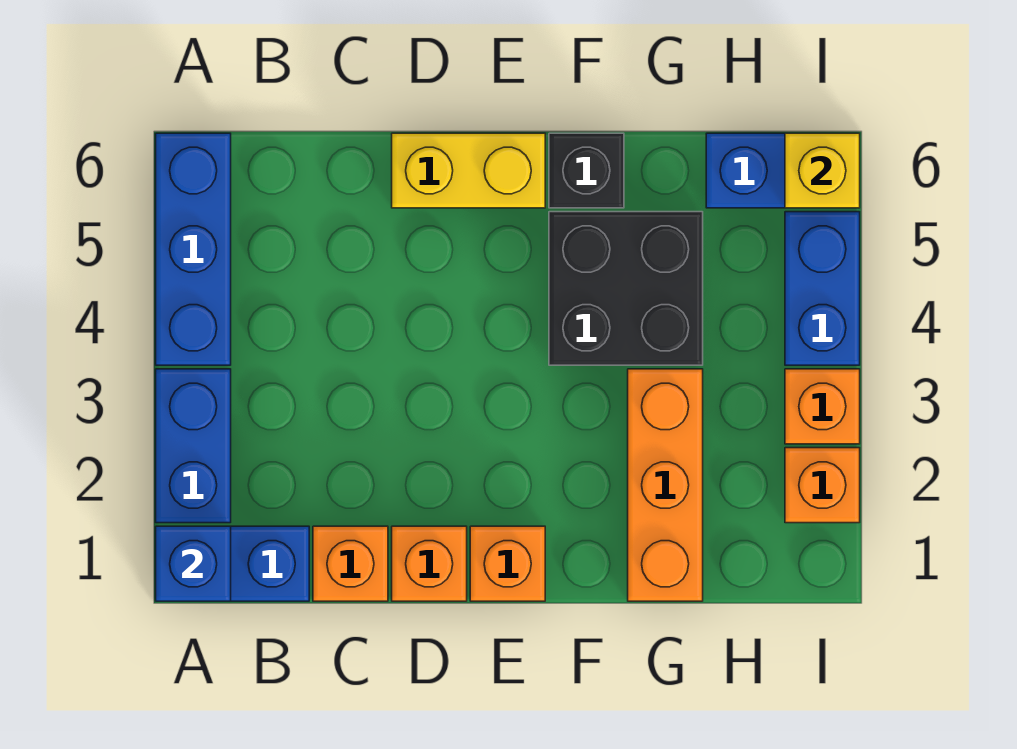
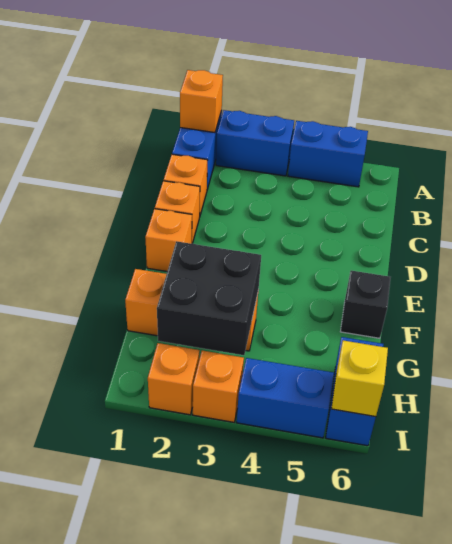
blue brick A1 level 2 -> orange brick A1 level 2
blue brick A4:A6 level 1 -> blue brick A4:A5 level 1
yellow brick D6:E6 level 1 -> none
black brick F4:G5 level 1 -> black brick G2:H3 level 2

